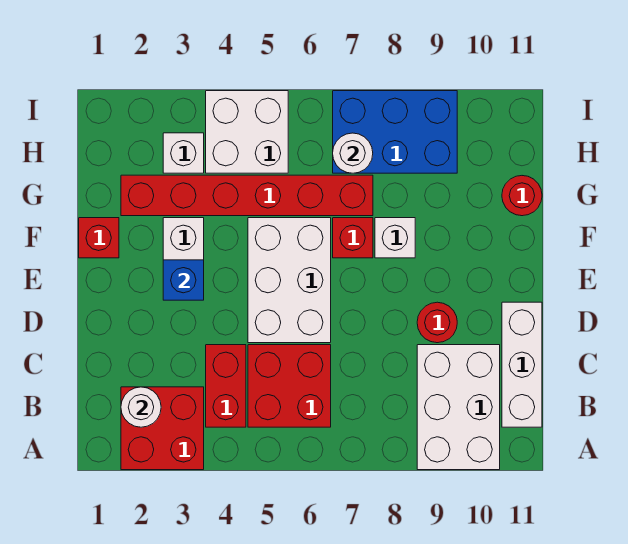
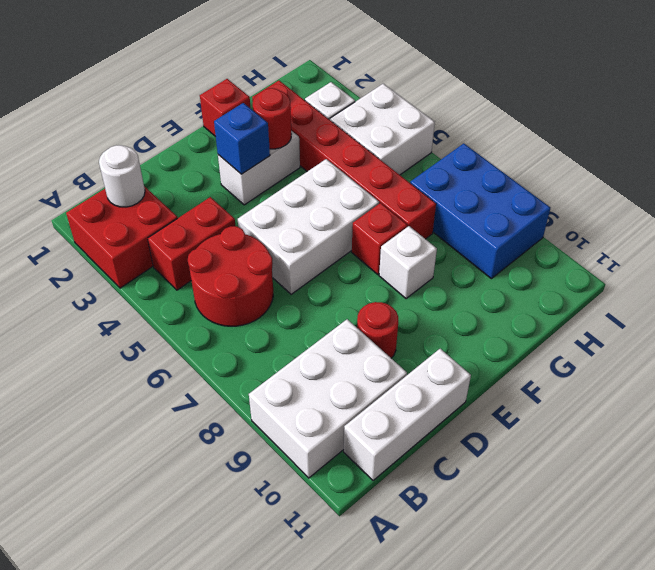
red brick B5:C6 level 1 -> red round brick B5:C6 level 1
red round brick G11 level 1 -> red round brick F3 level 2
white round brick H7 level 2 -> none

